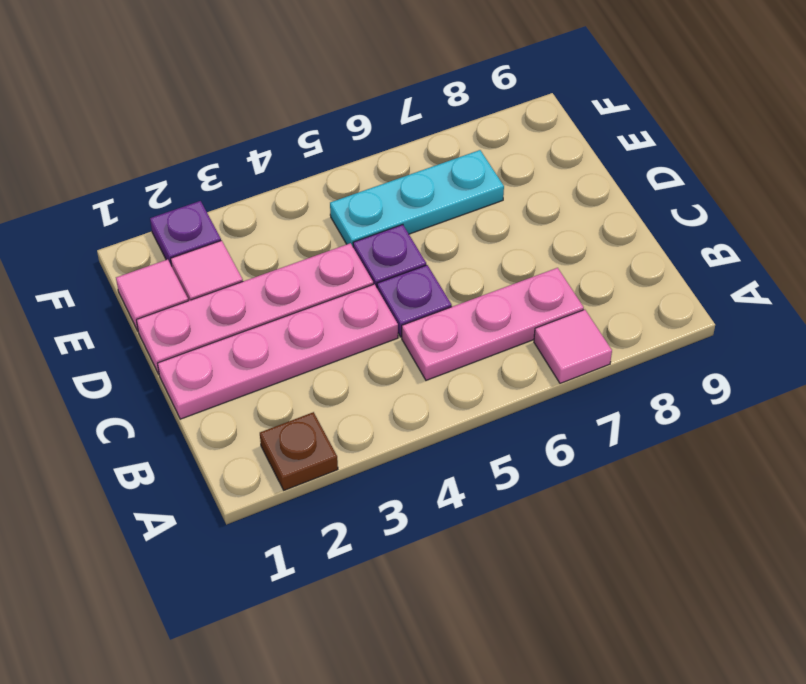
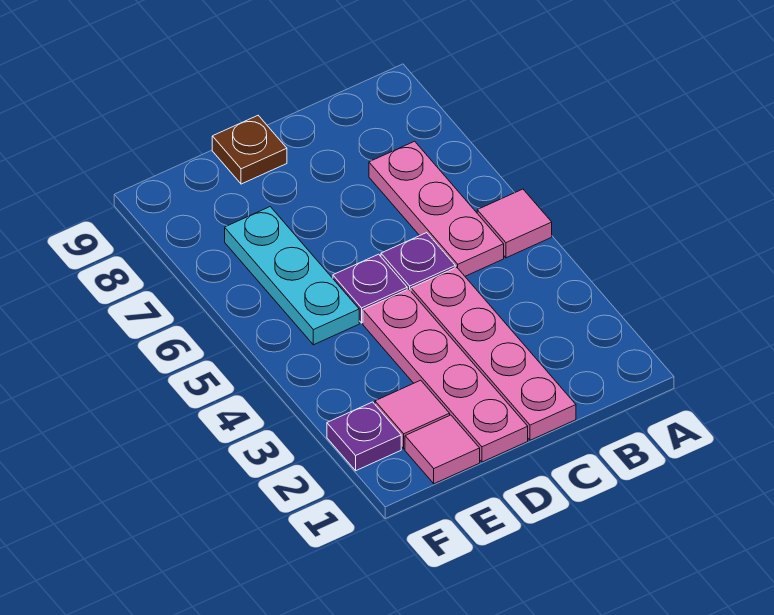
brown plate A2 level 1 -> brown plate D9 level 1
pink tile A7 level 1 -> pink tile A5 level 1

